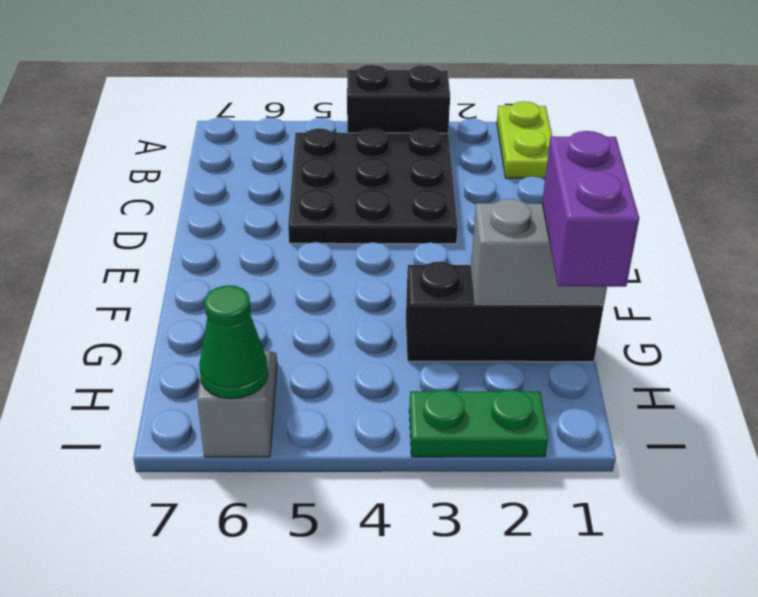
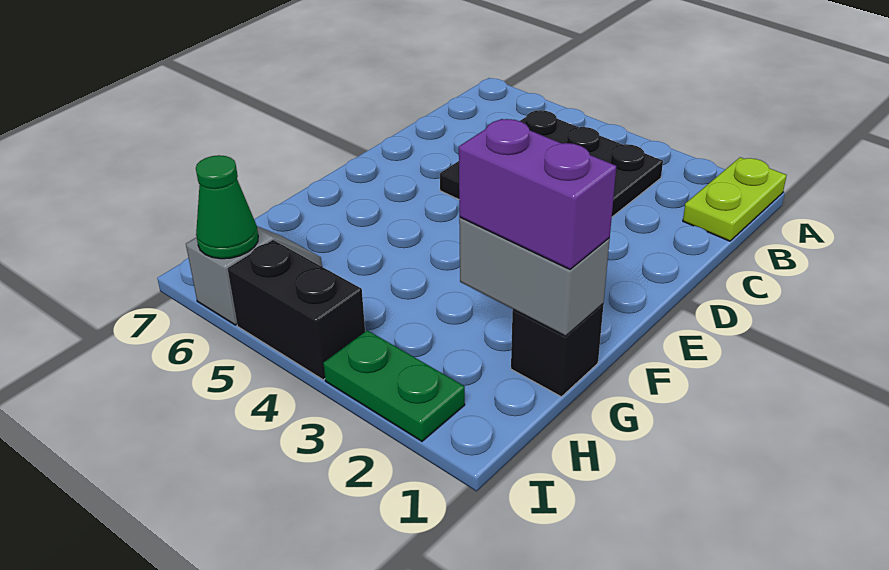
black brick A3:A4 level 1 -> black brick I4:I5 level 1
black brick G1:G3 level 1 -> black brick G1 level 1
purple brick G1:H1 level 3 -> purple brick G1:G2 level 3

